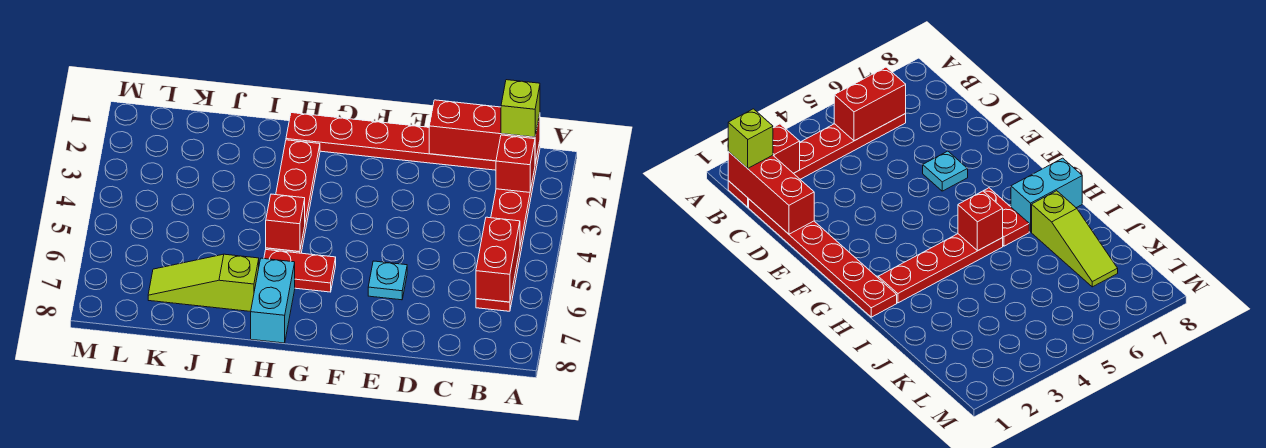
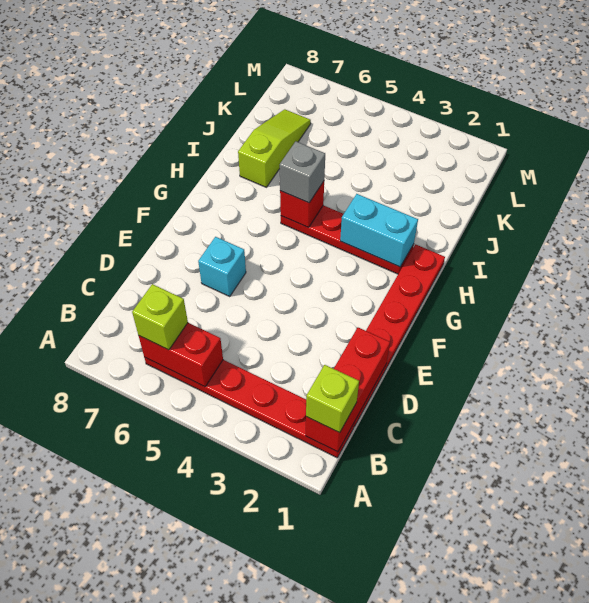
red brick B2 level 2 -> none
none -> lime brick B6 level 3
cyan plate E6 level 1 -> cyan brick E6 level 1
red plate G6:H6 level 1 -> none
none -> grey brick H5 level 3
cyan brick H7:H8 level 1 -> cyan brick H2:H3 level 2

